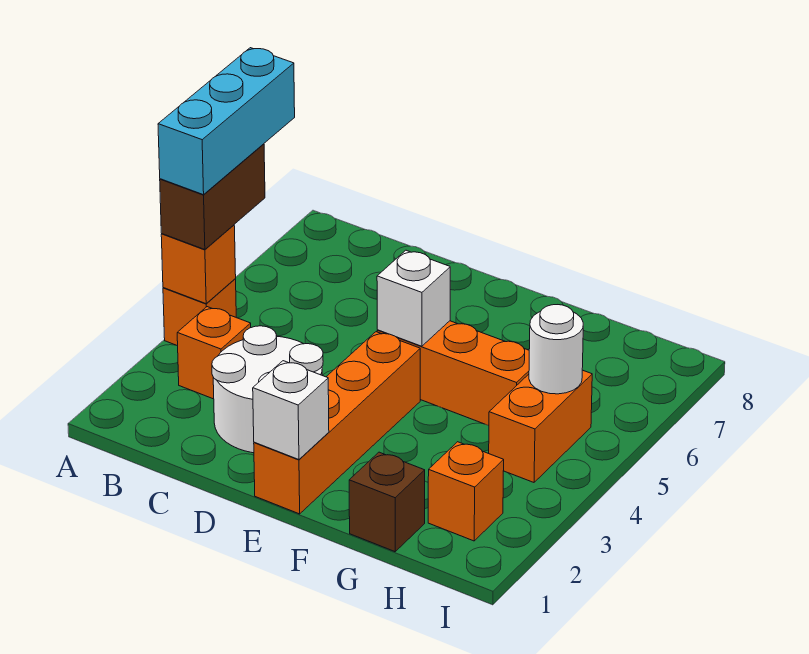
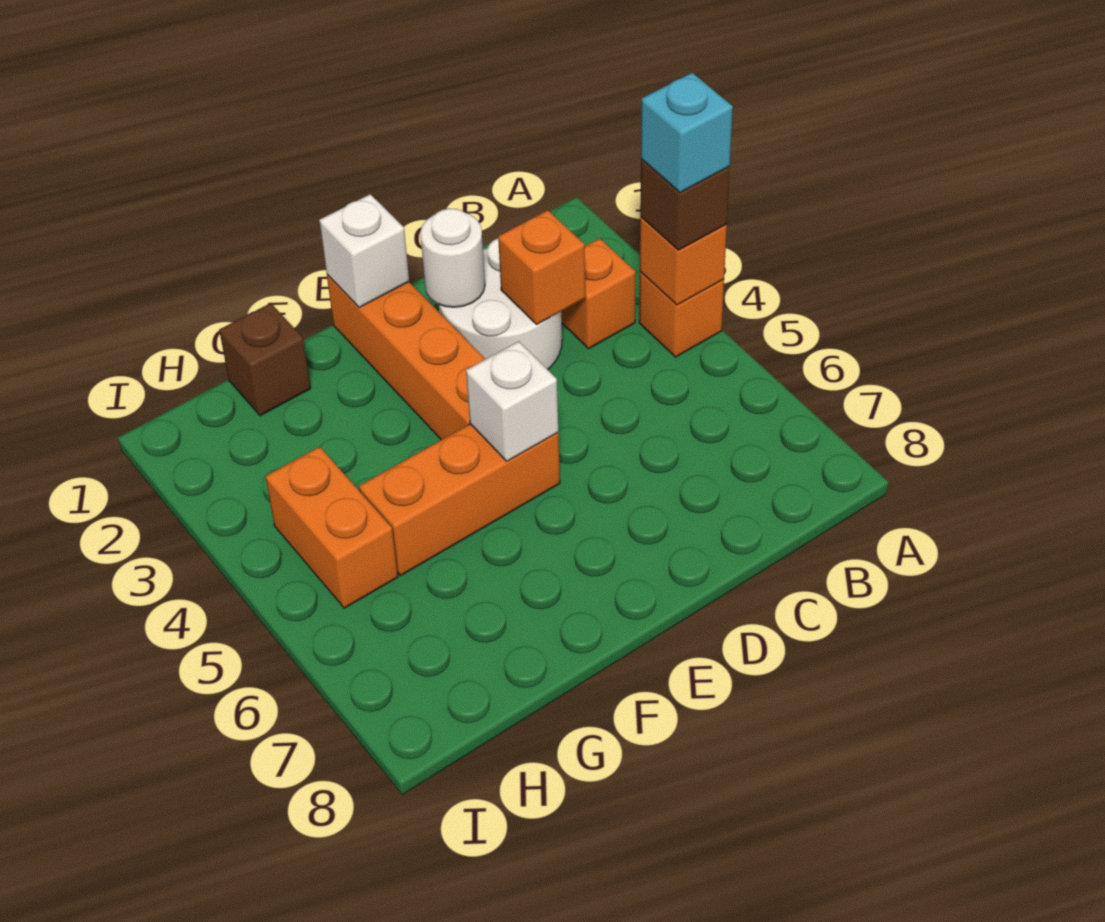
brown brick A4:A5 level 3 -> brown brick A4 level 3
cyan brick A4:A6 level 4 -> cyan brick A4 level 4
orange brick H2 level 1 -> orange brick C3 level 2
white round brick H5 level 2 -> white round brick D2 level 2

